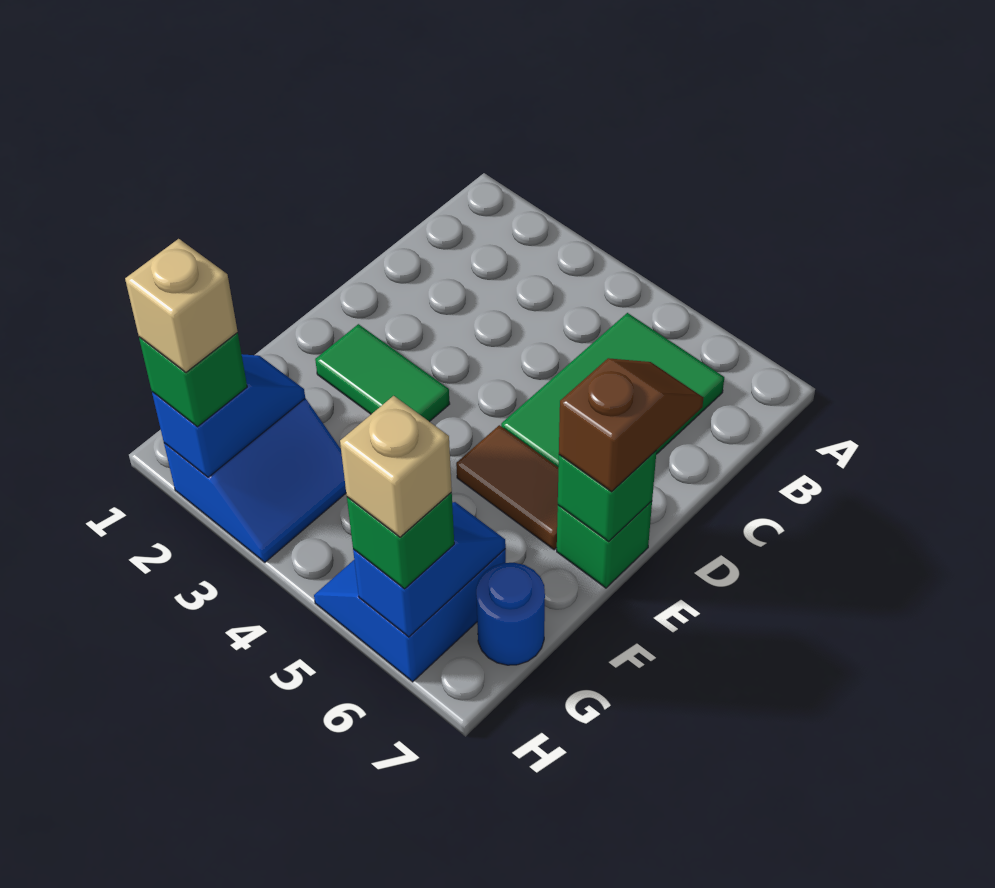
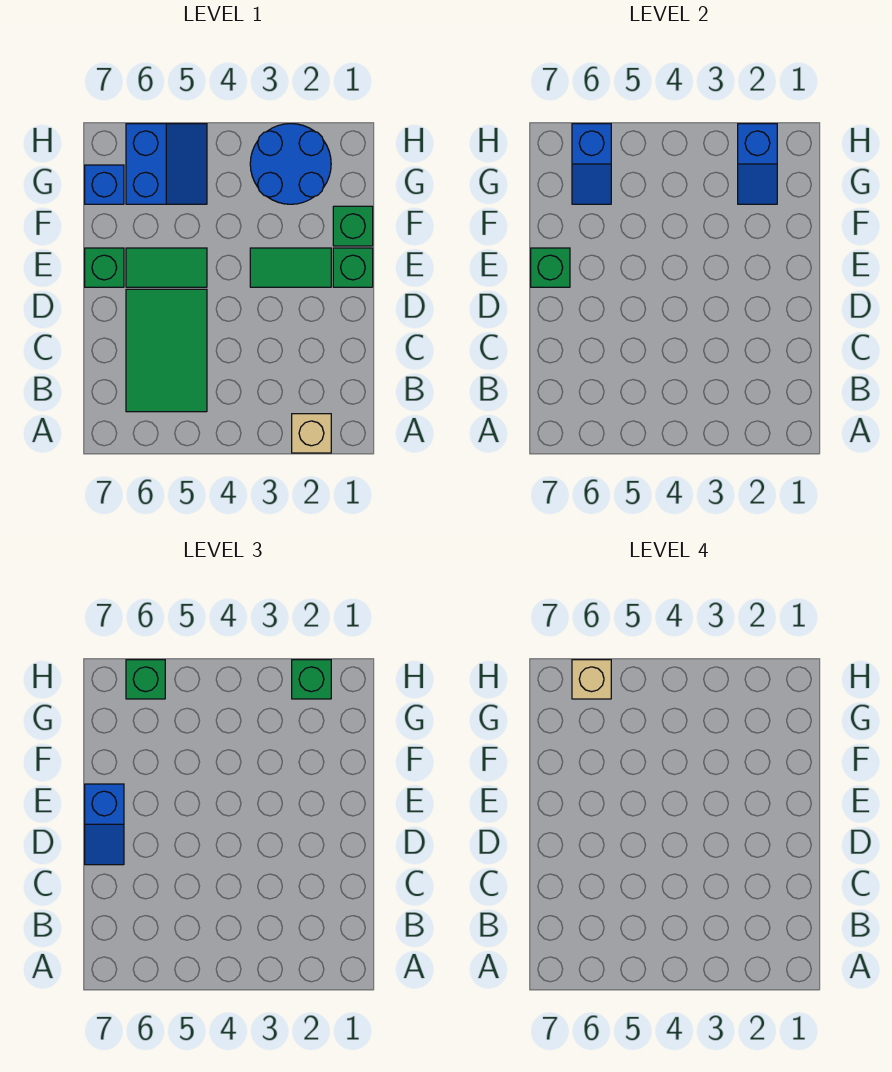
brown slope D7:E7 level 3 top E -> blue slope D7:E7 level 3 top E
none -> green brick E1 level 1
brown tile E5:E6 level 1 -> green tile E5:E6 level 1
none -> green brick F1 level 1
blue slope G2:H3 level 1 top 2 -> blue round brick G2:H3 level 1
blue round brick G7 level 1 -> blue brick G7 level 1
tan brick H2 level 4 -> tan brick A2 level 1

